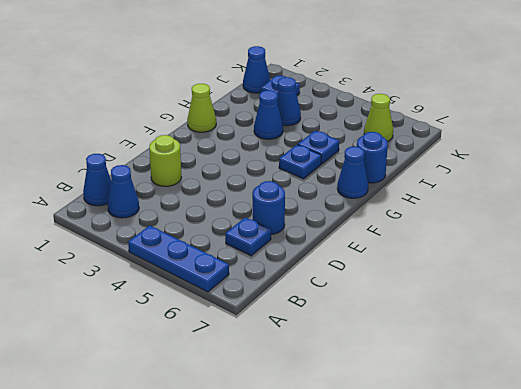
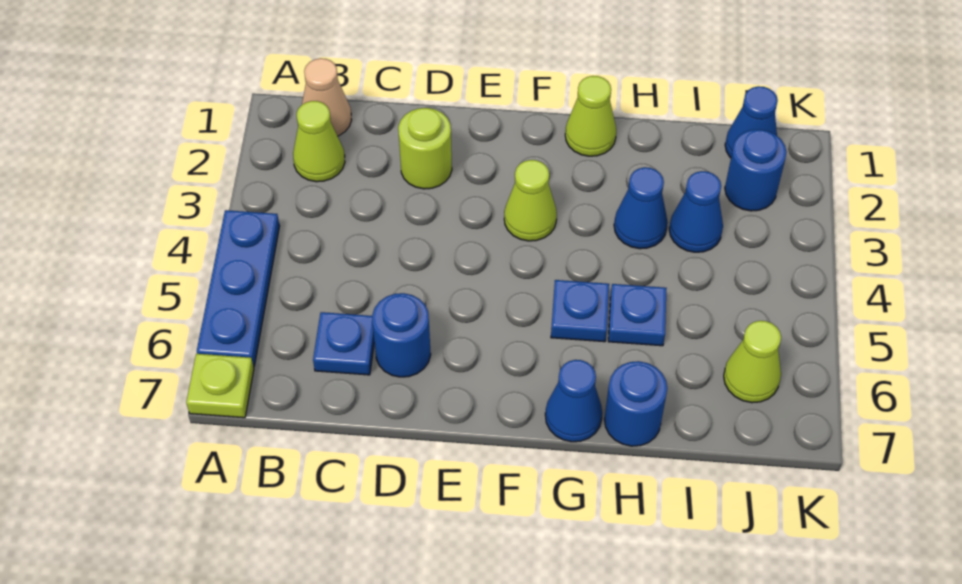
none -> lime plate A7 level 1
blue cone B1 level 1 -> tan cone B1 level 1
blue cone B2 level 1 -> lime cone B2 level 1
none -> lime cone F3 level 1
blue plate J2 level 1 -> blue round brick J2 level 1

